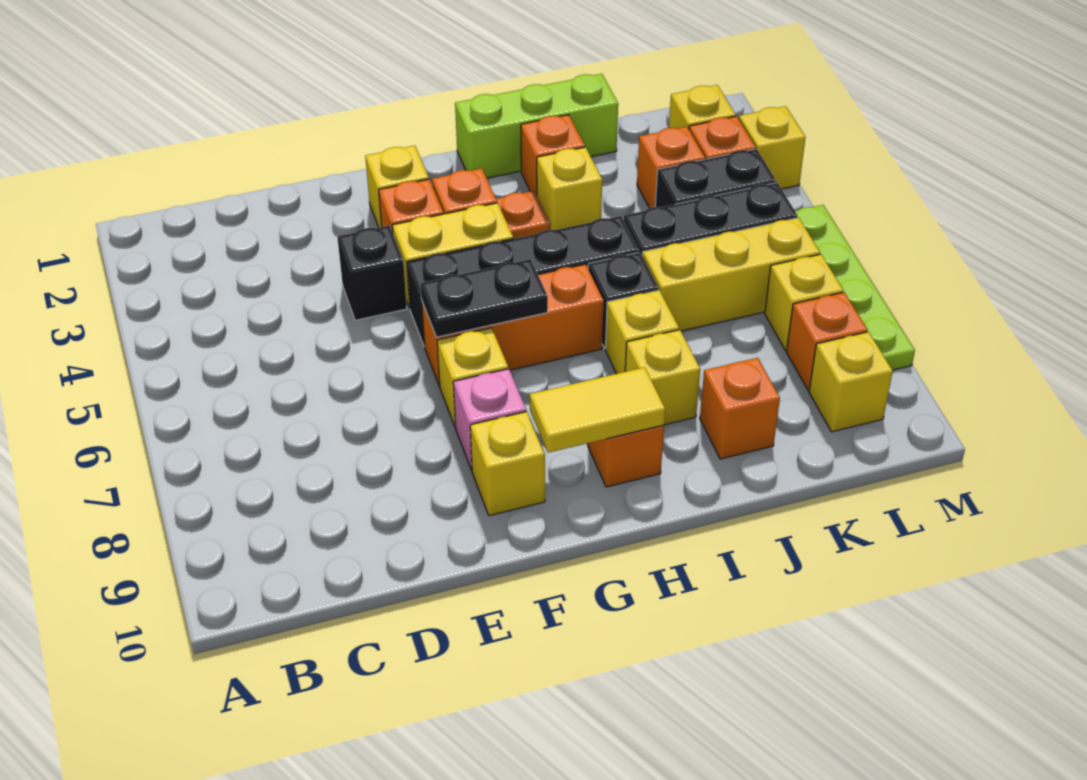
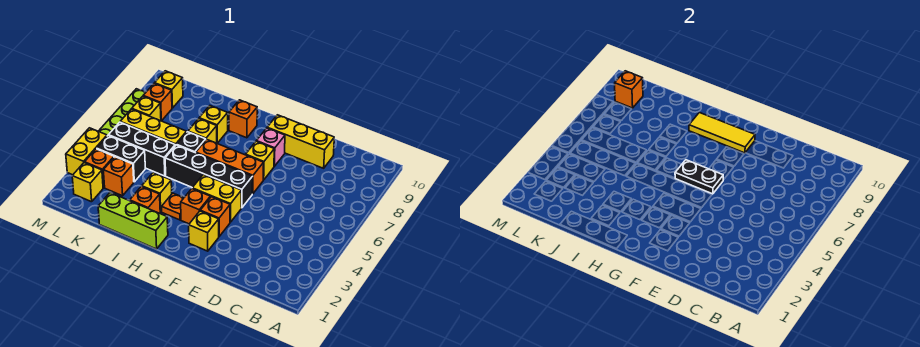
black brick E4 level 1 -> none
yellow brick F9 level 1 -> yellow brick D9:F9 level 1
yellow tile G9:H9 level 2 -> yellow tile F9:H9 level 2
orange brick J9 level 1 -> orange brick L9 level 2
yellow brick M3 level 1 -> yellow brick M3:M4 level 1

